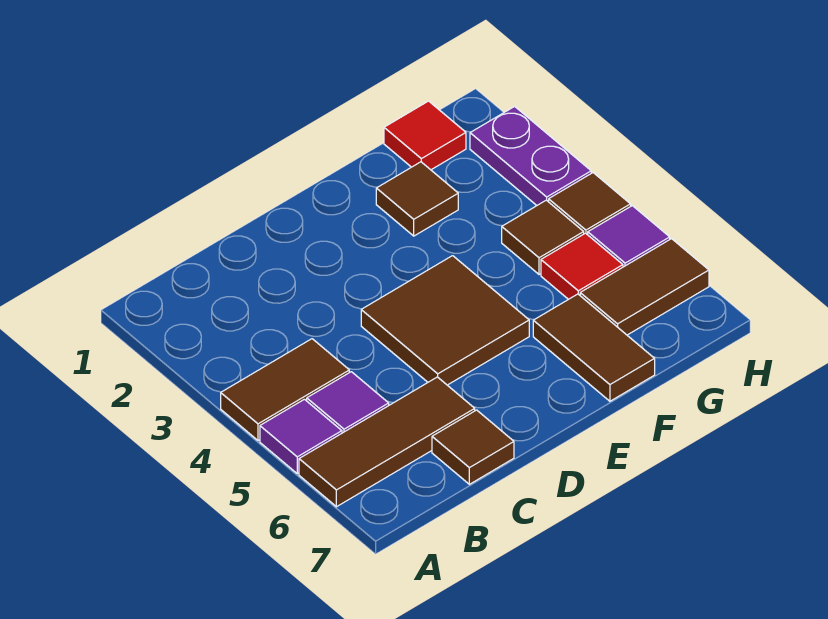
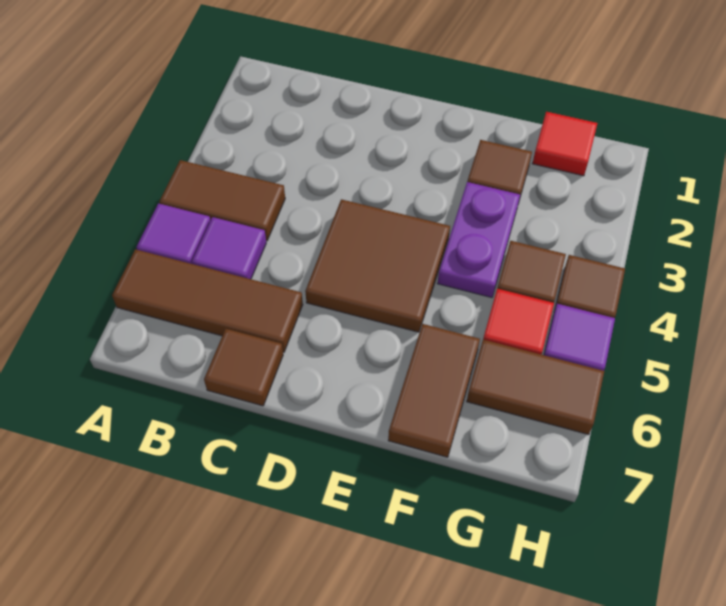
purple plate H2:H3 level 1 -> purple plate F3:F4 level 1

